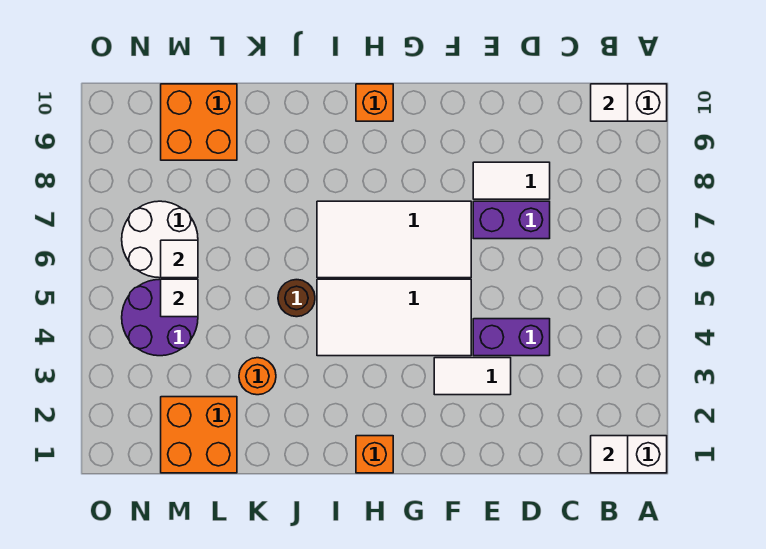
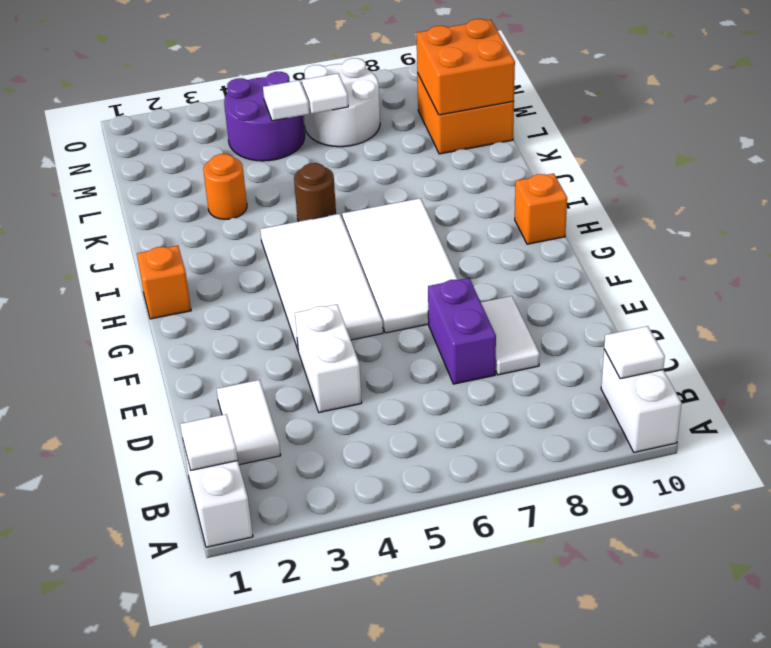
purple brick D4:E4 level 1 -> white brick D4:E4 level 1
white tile E3:F3 level 1 -> white tile C2:D2 level 1
orange brick L1:M2 level 1 -> orange brick L9:M10 level 2

